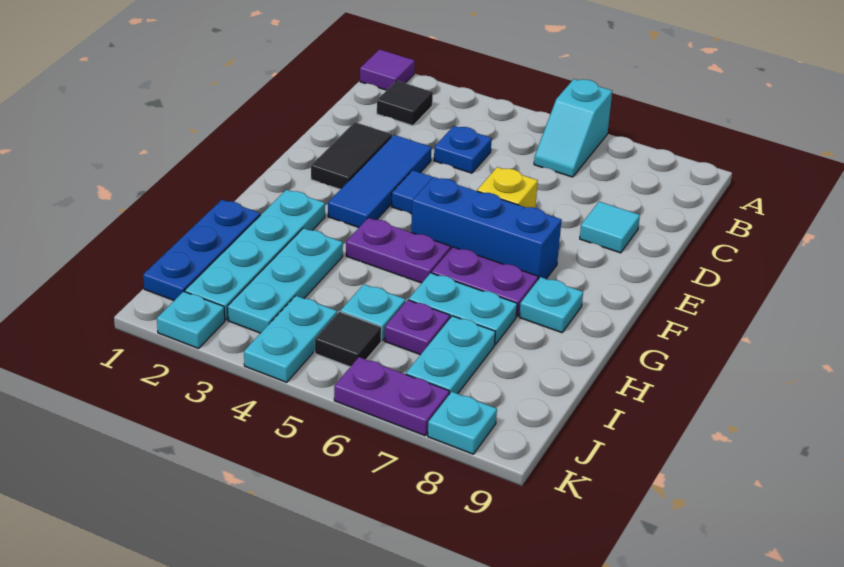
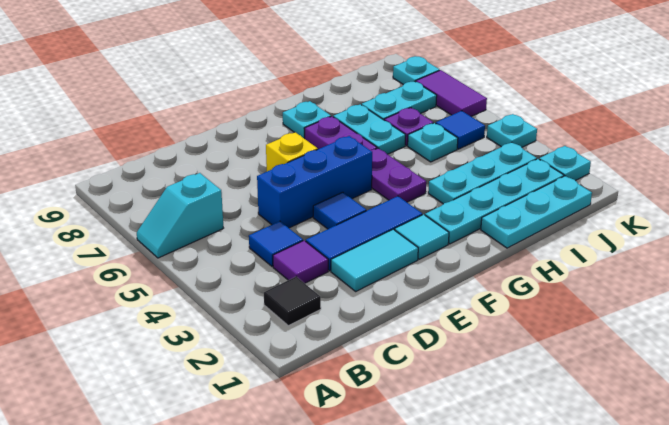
purple tile A1 level 1 -> purple tile C3 level 1
cyan slope A6:B6 level 1 top A -> cyan slope A6:B6 level 1 top B
blue plate C4 level 1 -> blue tile C4 level 1
black tile D2:E2 level 1 -> cyan tile D2:E2 level 1
cyan tile D8 level 1 -> cyan tile F2 level 1
blue brick F5:F7 level 1 -> blue brick D5:F5 level 1
blue plate H1:J1 level 1 -> cyan plate H1:J1 level 1
cyan plate J4:K4 level 1 -> cyan plate K4 level 1
black tile J5 level 1 -> blue tile J5 level 1
purple plate K6:K7 level 1 -> purple tile K6:K7 level 1

